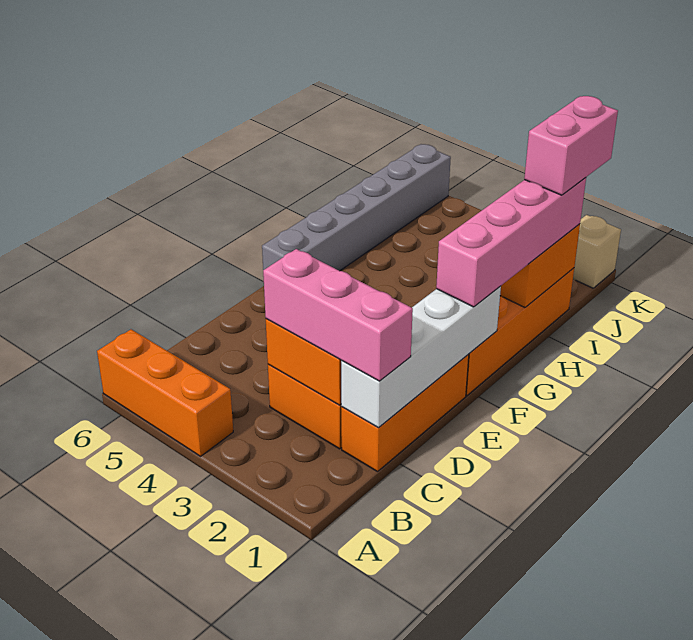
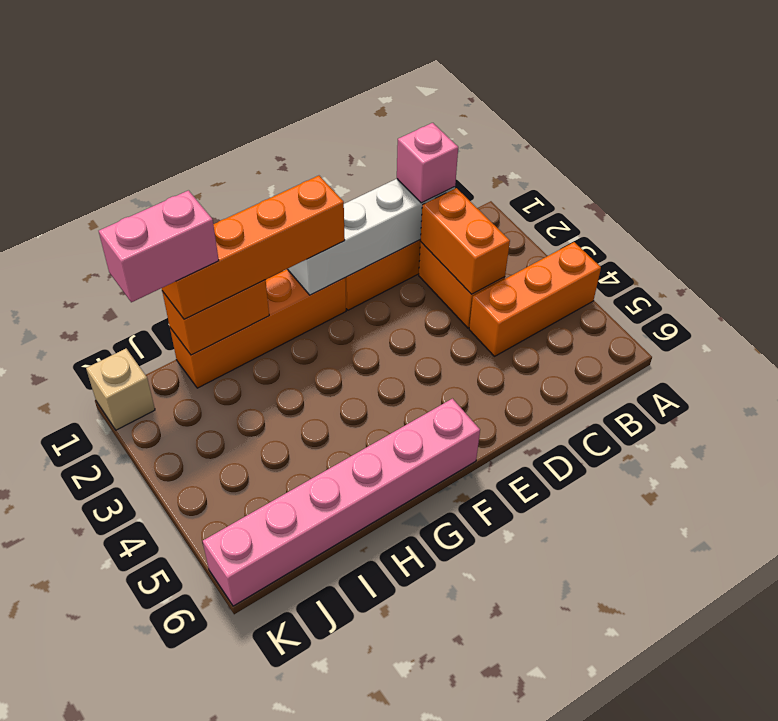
orange brick A4:A6 level 1 -> orange brick A4:C4 level 1
pink brick C1:C3 level 3 -> pink brick C1 level 3
pink brick F1:I1 level 3 -> orange brick F1:I1 level 3
grey brick F6:K6 level 1 -> pink brick F6:K6 level 1

